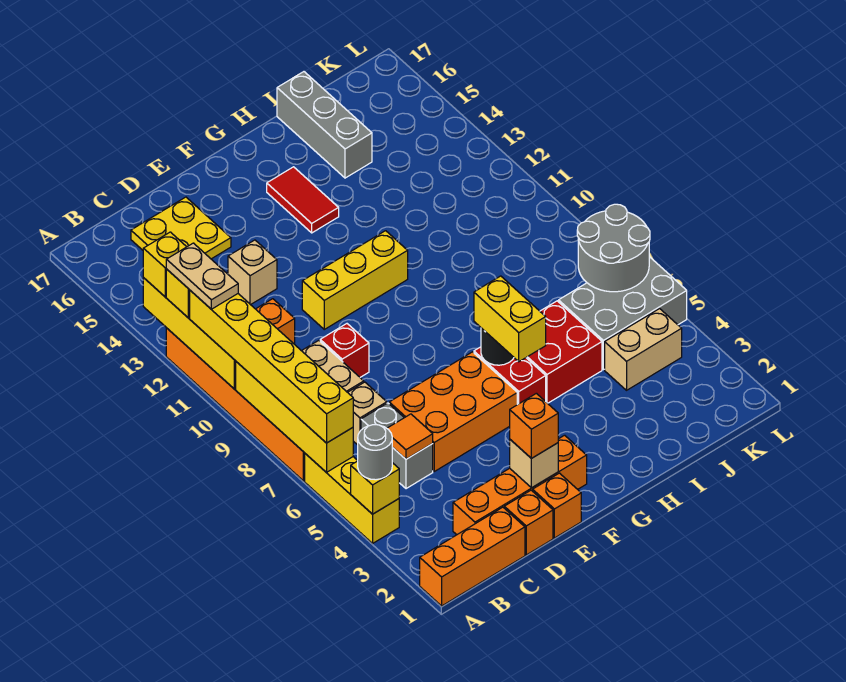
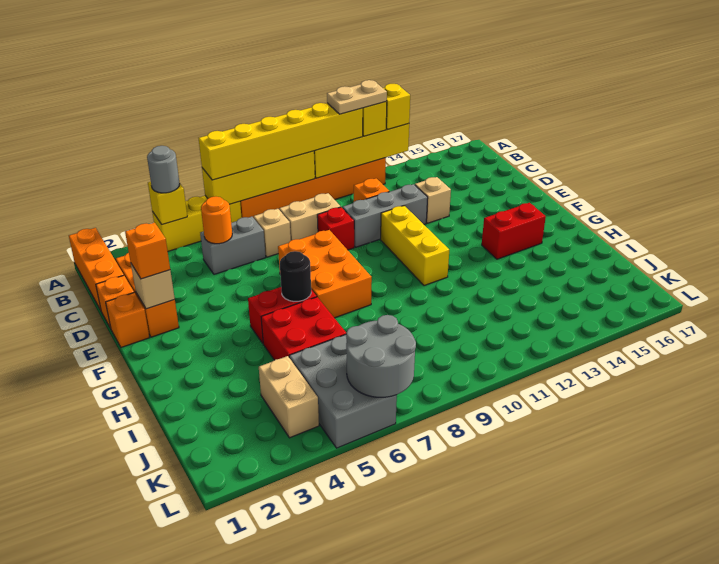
orange brick C2:F2 level 1 -> orange brick C2:E2 level 1
orange tile C5 level 2 -> orange round brick C5 level 2
yellow plate C15:D16 level 1 -> none
orange brick D5:F6 level 1 -> orange brick E7:G8 level 1
yellow brick G5:G6 level 3 -> none
red tile G14:G15 level 1 -> red brick G14:G15 level 1
grey brick I15:I17 level 1 -> grey brick D10:D12 level 1

